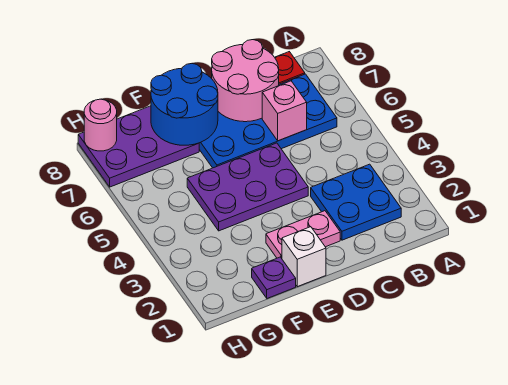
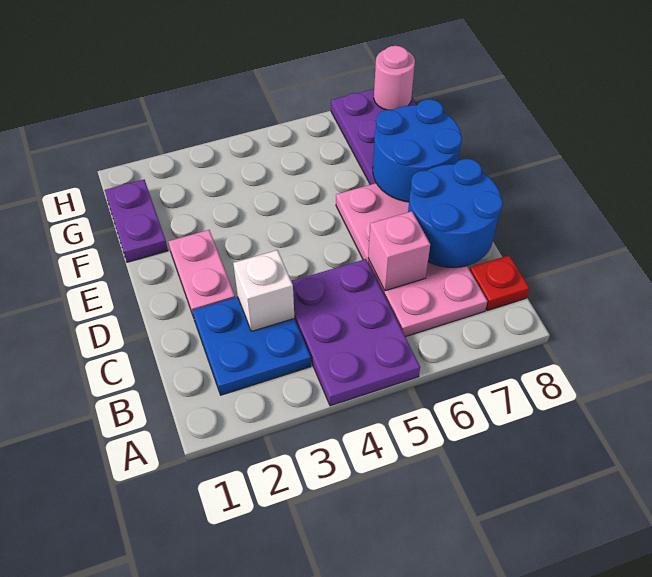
blue plate B6:E7 level 1 -> pink plate B6:E7 level 1
pink round brick C7:D8 level 2 -> blue round brick C7:D8 level 2
purple plate D4:F5 level 1 -> purple plate A4:C5 level 1
white brick E1 level 1 -> white brick C3 level 2
purple plate F1 level 1 -> purple plate F1:G1 level 1

